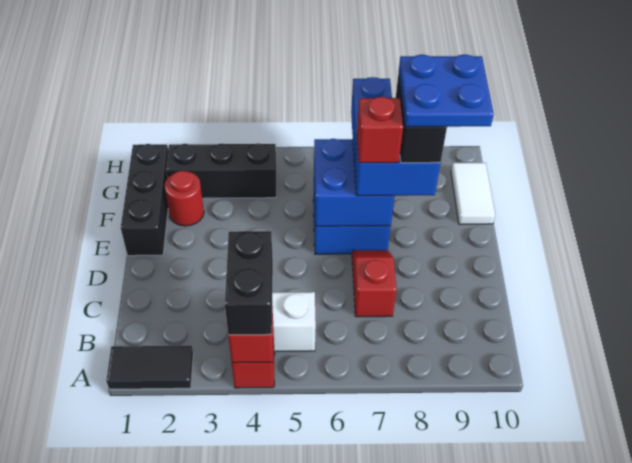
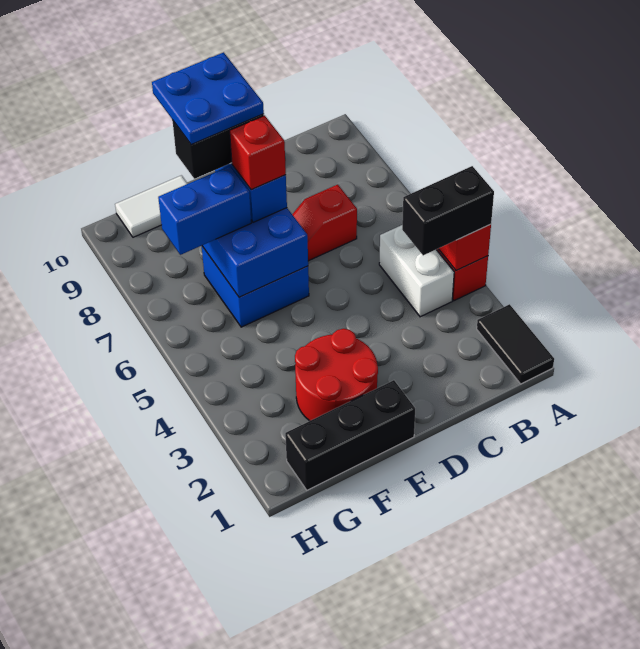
red round brick F2 level 1 -> red round brick E2:F3 level 1
black brick G2:G4 level 1 -> none

